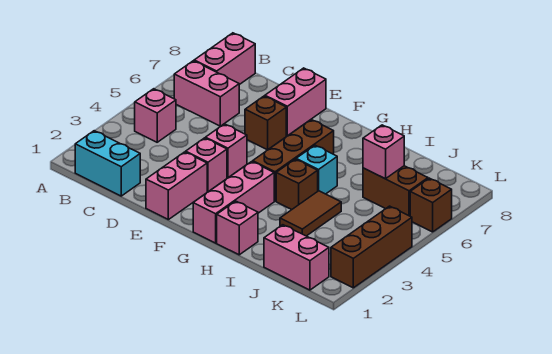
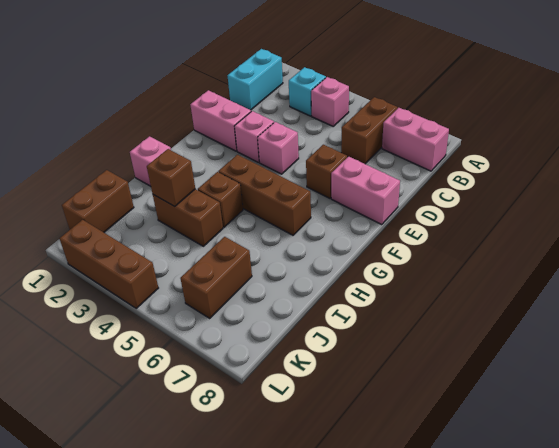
pink brick B6:C6 level 1 -> brown brick B6:C6 level 1
pink brick G1:G3 level 1 -> none
cyan brick H5 level 1 -> cyan brick B3 level 1
brown tile I3:I4 level 1 -> brown brick I3:I4 level 1
pink brick J1:K1 level 1 -> brown brick J1:K1 level 1
pink brick J6 level 2 -> none
brown brick L6 level 1 -> brown brick I3 level 2

